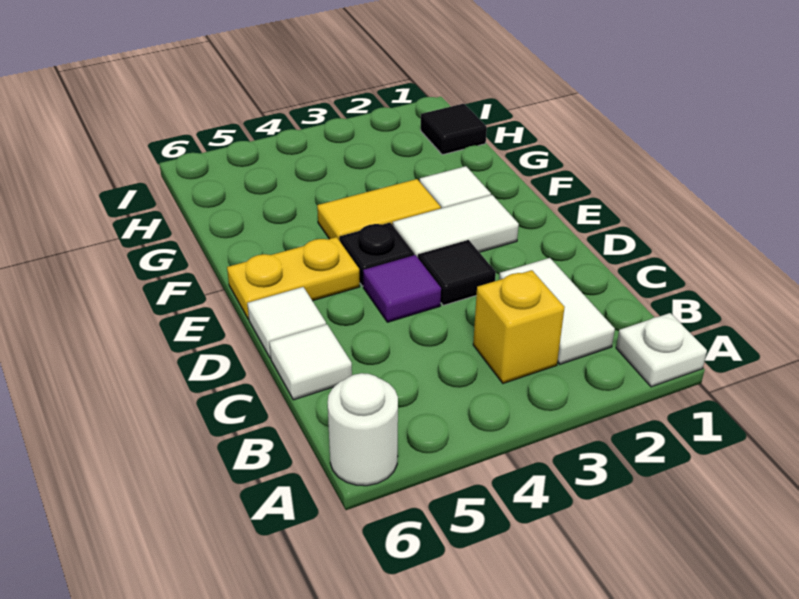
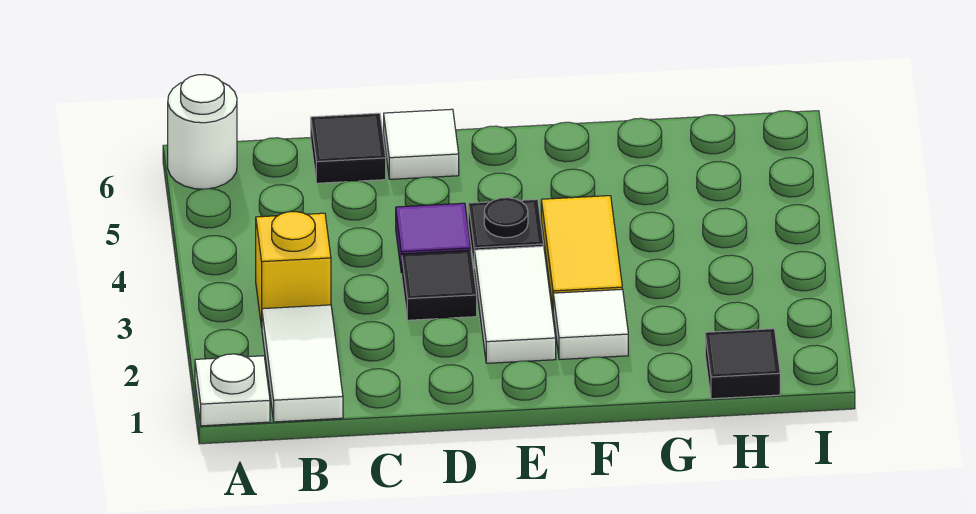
white tile B2:C2 level 1 -> white tile B1:B2 level 1
white tile C6 level 1 -> black tile C6 level 1
yellow plate E5:E6 level 1 -> none

